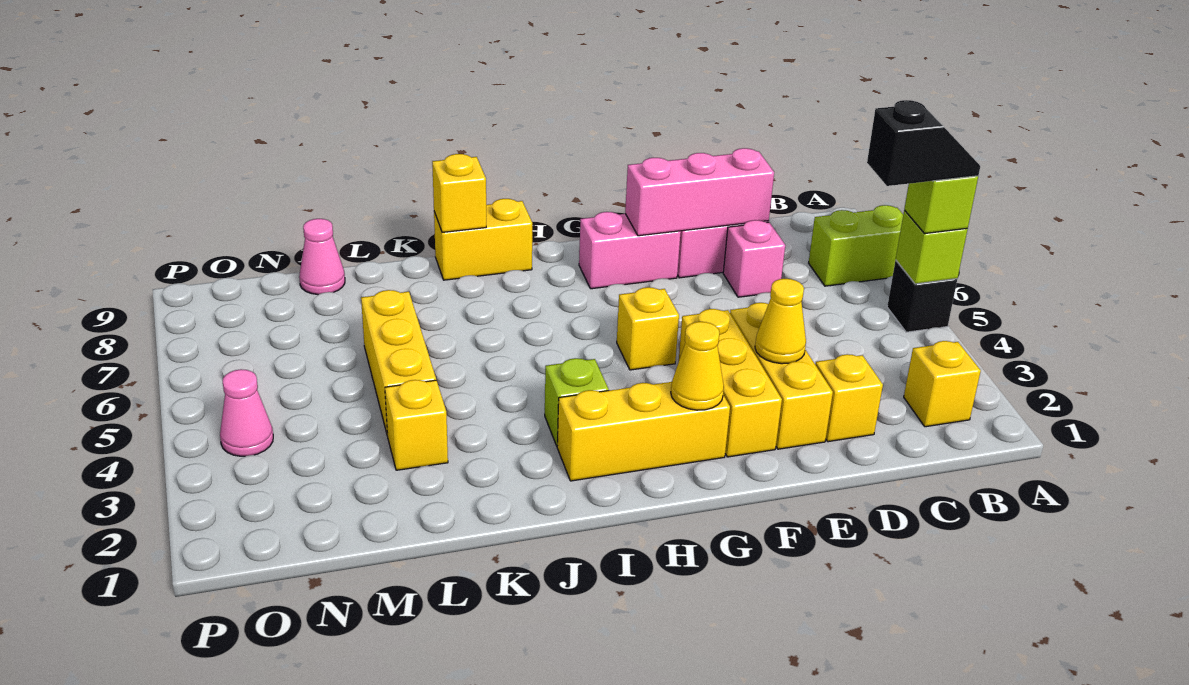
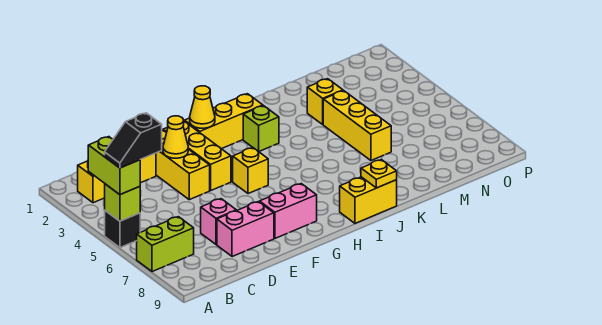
lime brick A5 level 3 -> lime brick A4:A5 level 3
pink brick D8:F8 level 2 -> none
yellow brick J9 level 2 -> yellow plate J9 level 2
pink cone M9 level 1 -> none
pink cone O4 level 1 -> none

